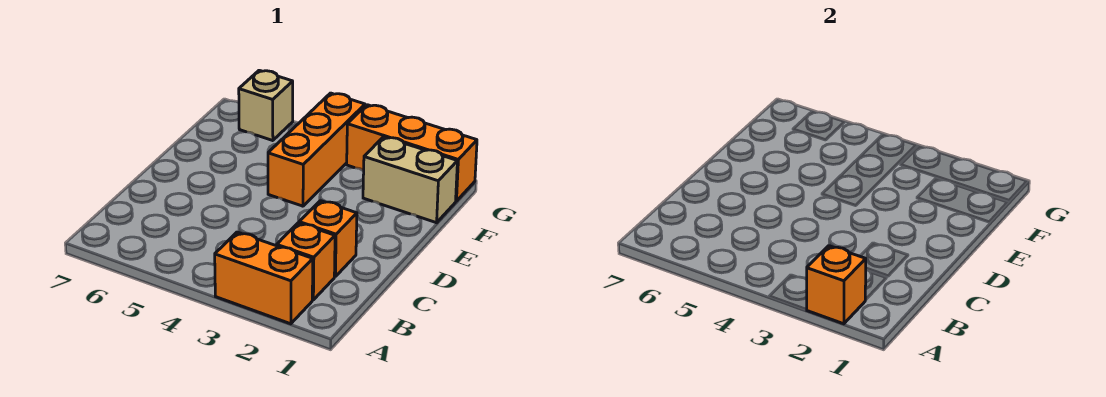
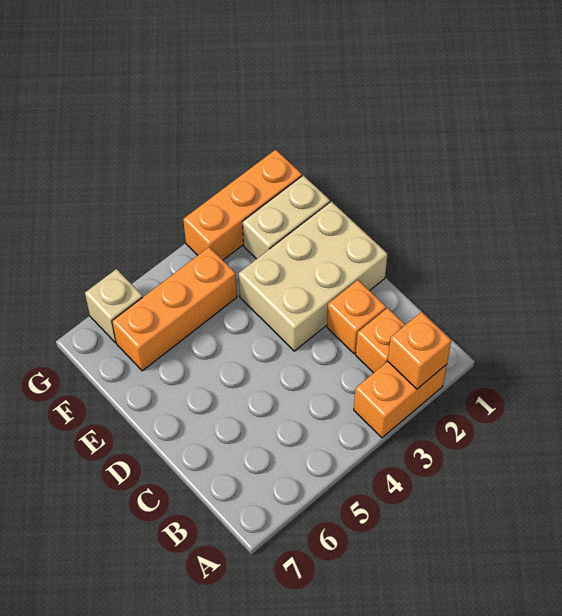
none -> tan brick D1:E3 level 1
orange brick E4:G4 level 1 -> orange brick F4:F6 level 1

